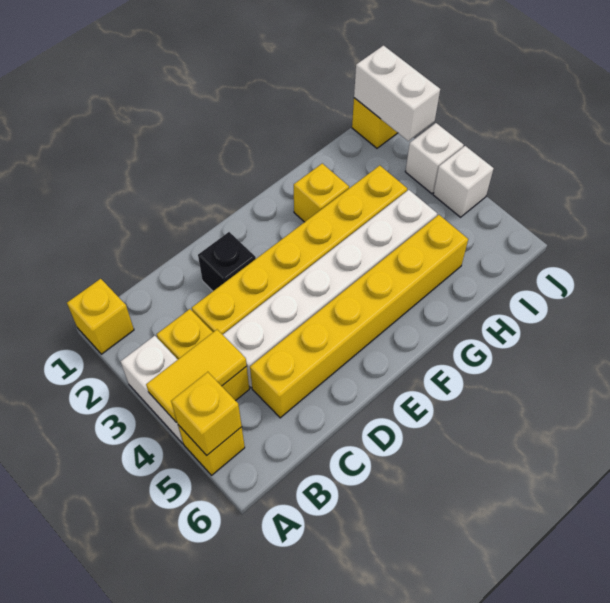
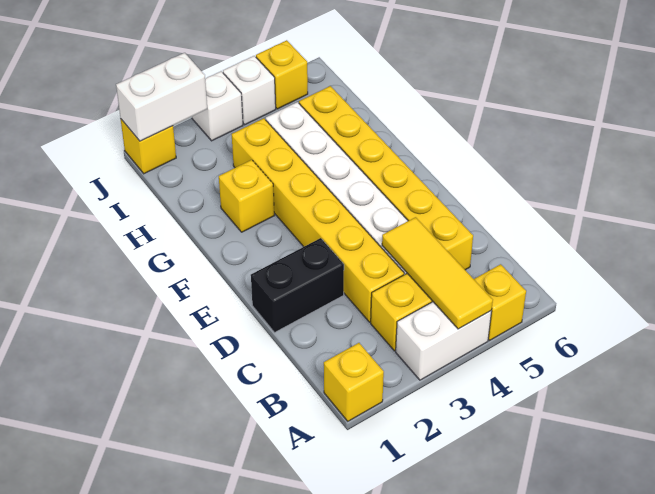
yellow tile A4:B4 level 2 -> yellow tile A4:C4 level 2
yellow brick A5 level 2 -> yellow brick J5 level 1
black brick D2 level 1 -> black brick D1:D2 level 1

